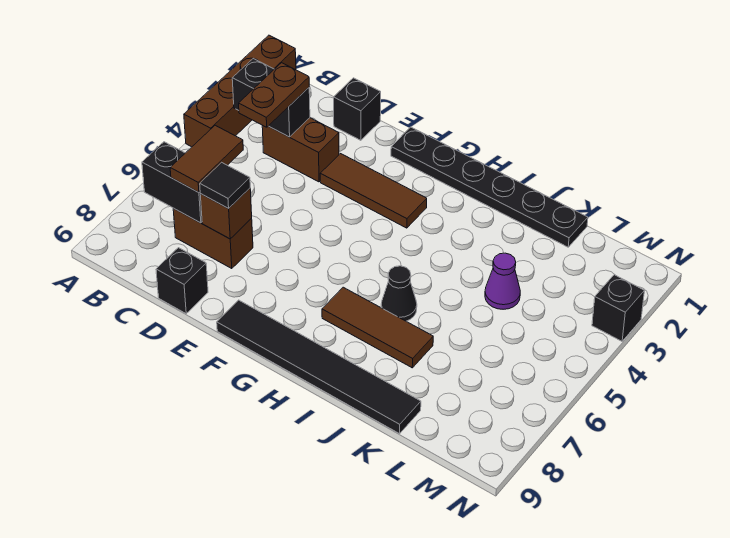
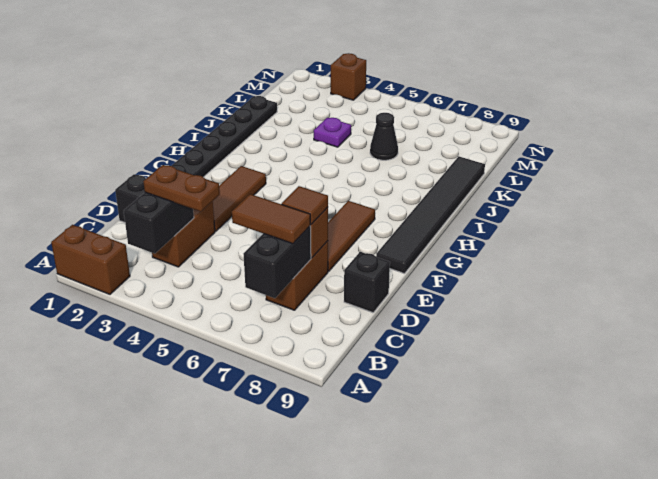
brown brick A1:A4 level 1 -> brown brick A1:A2 level 1
black tile D7 level 3 -> brown tile D7 level 3
brown tile H7:J7 level 1 -> brown tile E7:G7 level 1
black cone I6 level 1 -> black cone K6 level 1
purple cone K4 level 1 -> purple plate K4 level 1
black brick N3 level 1 -> brown brick N3 level 1

